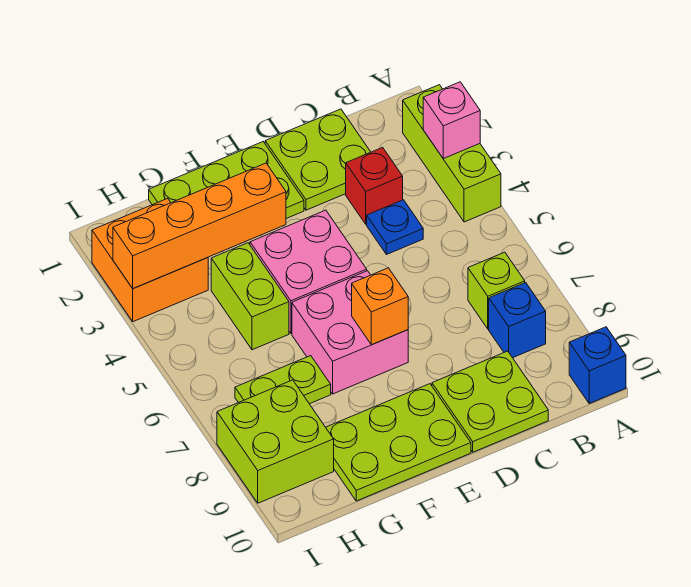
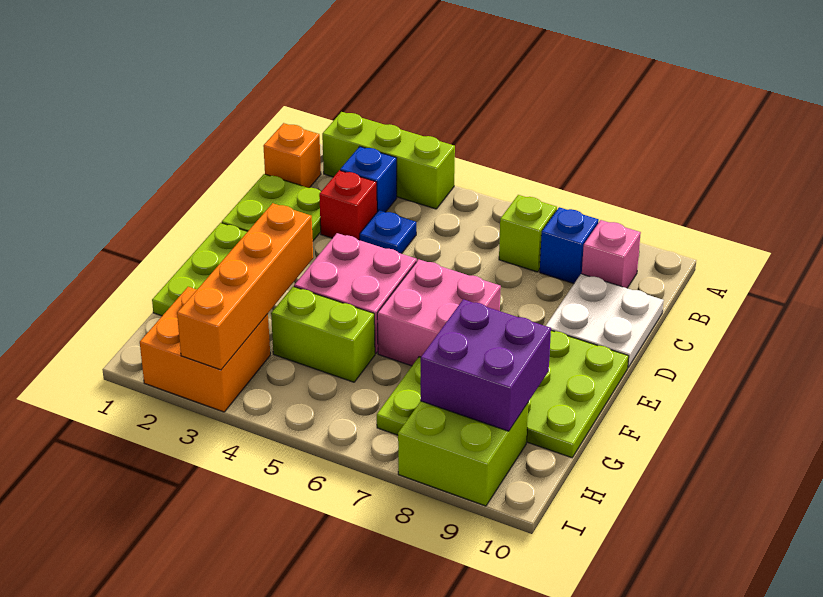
pink brick A3 level 2 -> pink brick B9 level 1
blue brick A10 level 1 -> blue brick B3 level 1
lime plate C9:D10 level 1 -> white plate C9:D10 level 1
orange brick E7 level 2 -> orange brick B1 level 1
none -> purple brick G8:H9 level 2

